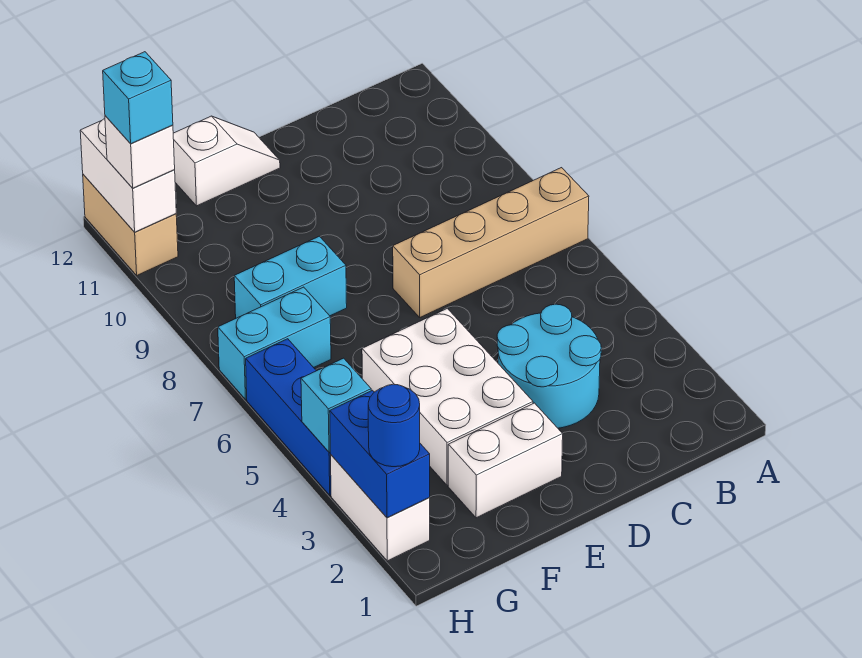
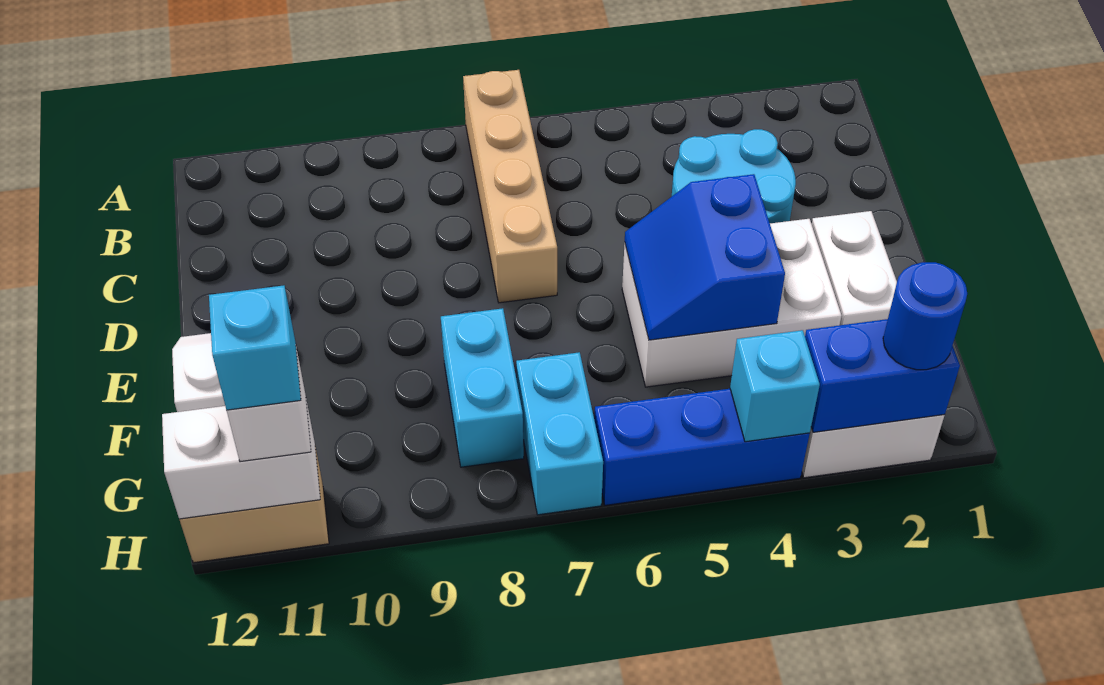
none -> blue slope E4:F5 level 2 top 4

